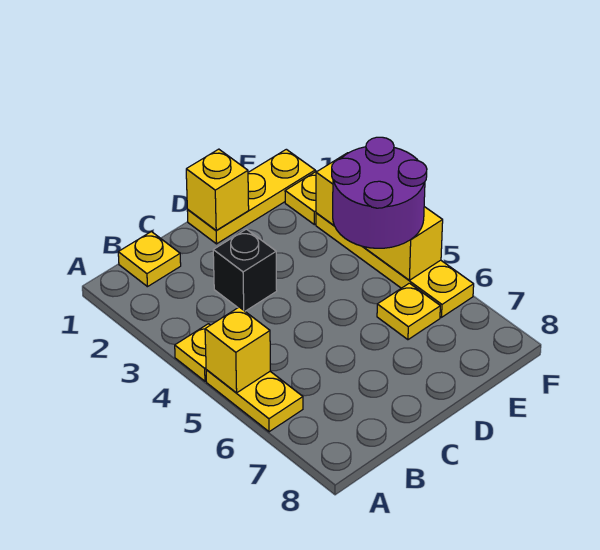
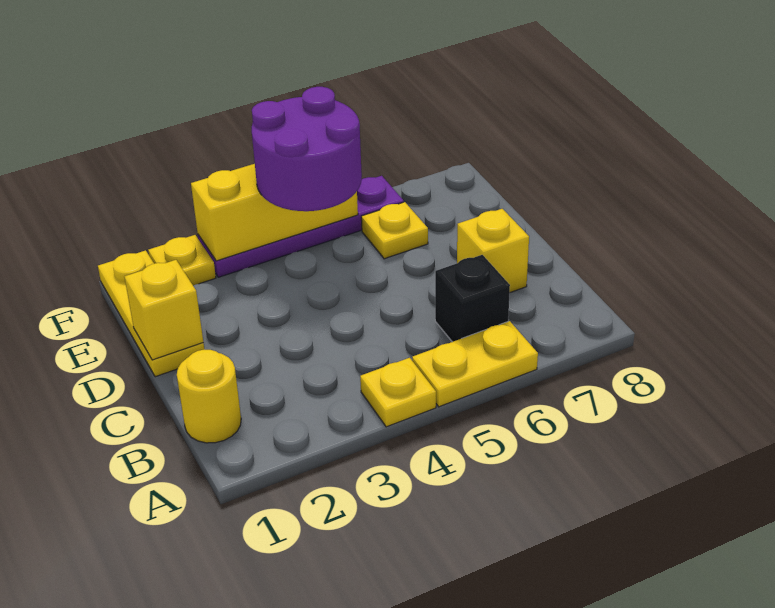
yellow brick A5 level 2 -> yellow brick C7 level 1
yellow plate B1 level 1 -> yellow round brick B1 level 1
black brick C3 level 1 -> black brick B6 level 1
yellow plate F3:F6 level 1 -> purple plate F3:F6 level 1

